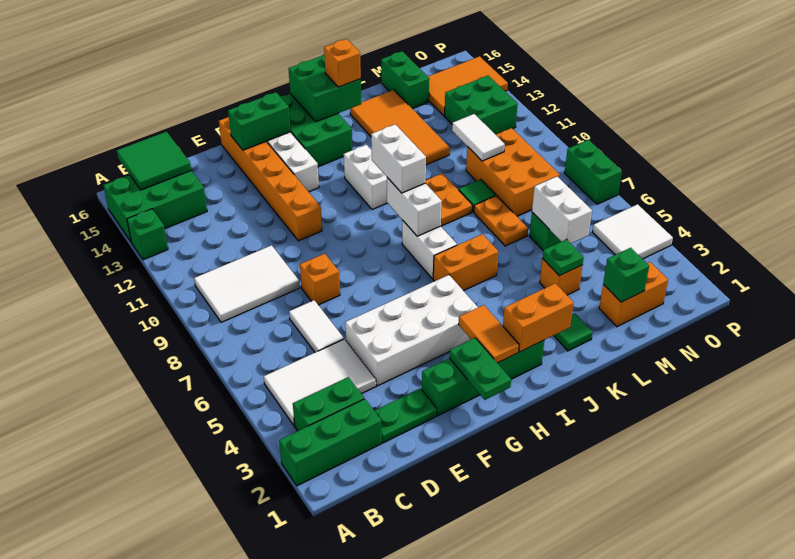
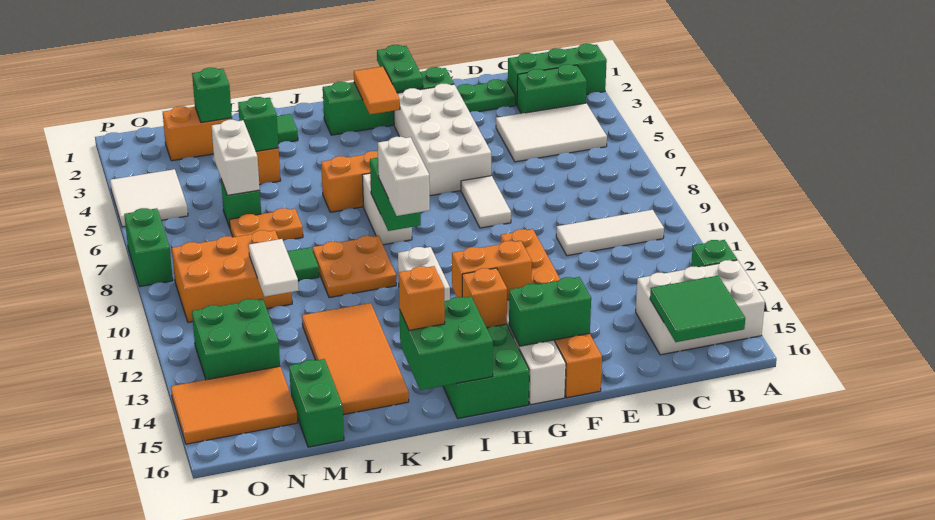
green brick A14:C15 level 1 -> white brick A14:C15 level 1
white tile B9:D10 level 1 -> white tile B10:D10 level 1
white tile D6:D7 level 1 -> white tile F7:F8 level 1
white brick E4:H5 level 1 -> white brick F3:G6 level 1
orange brick E8 level 1 -> orange brick H14 level 2
orange brick I2:J2 level 2 -> orange brick G13:H13 level 2
white brick I8:I9 level 2 -> green brick I8:I9 level 2
green plate L4 level 2 -> green brick L4 level 2
orange plate L7:L8 level 1 -> orange plate L7:M7 level 1
orange brick M8:N10 level 1 -> orange brick M9:O10 level 1

